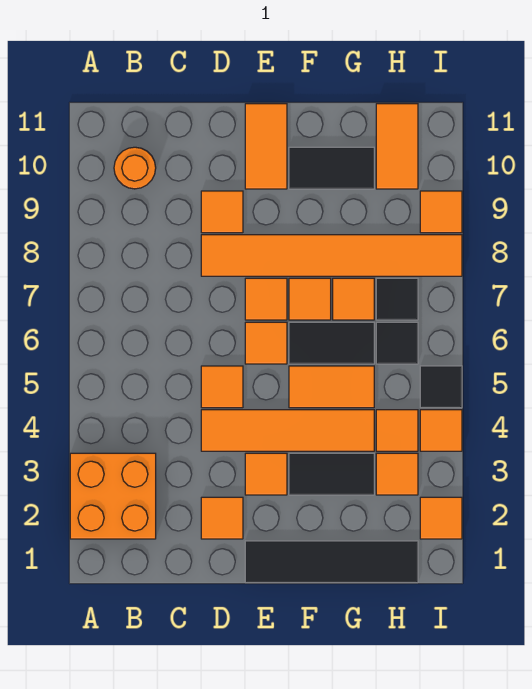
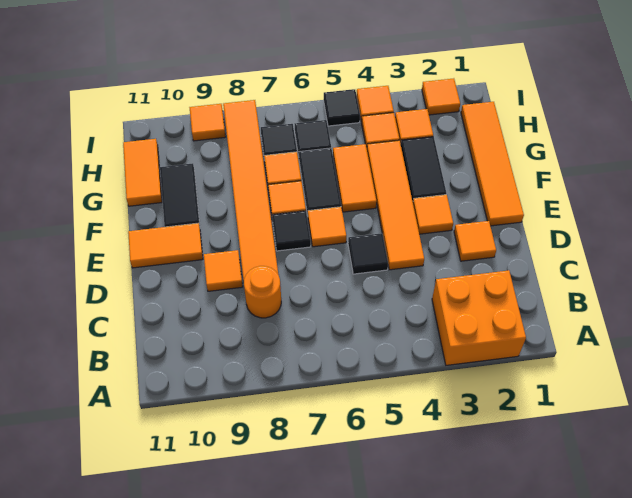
orange round brick B10 level 1 -> orange round brick C8 level 1
orange tile D5 level 1 -> black tile D5 level 1
black tile E1:H1 level 1 -> orange tile E1:H1 level 1
orange tile E7 level 1 -> black tile E7 level 1
orange tile H10:H11 level 1 -> orange tile G11:H11 level 1

